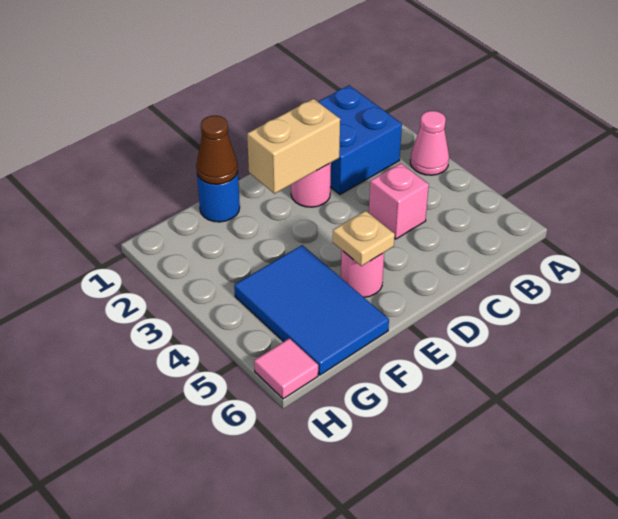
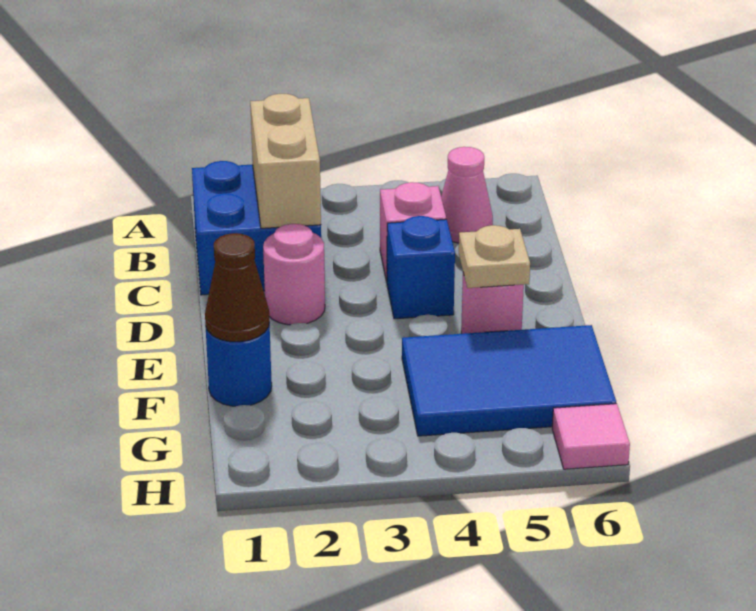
pink cone A3 level 1 -> pink cone B5 level 1
tan brick D2:E2 level 2 -> tan brick B2:C2 level 2
none -> blue brick D4 level 1

